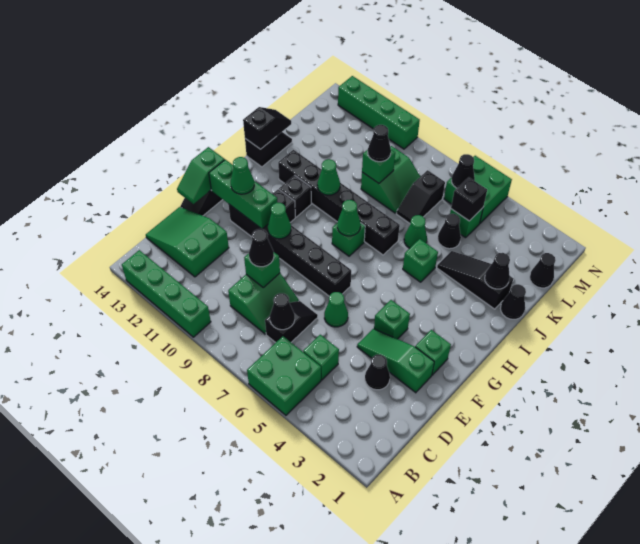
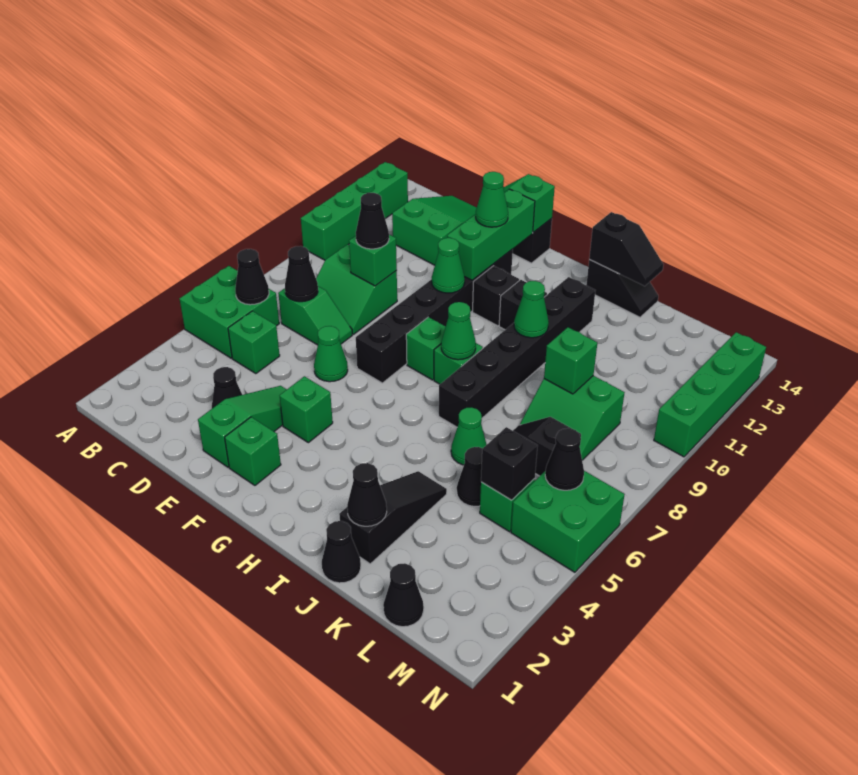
black slope C7:D7 level 1 top C -> green slope C7:D7 level 1 top C
green brick I5 level 1 -> green brick G8 level 1
black cone K9 level 3 -> black cone B6 level 2

